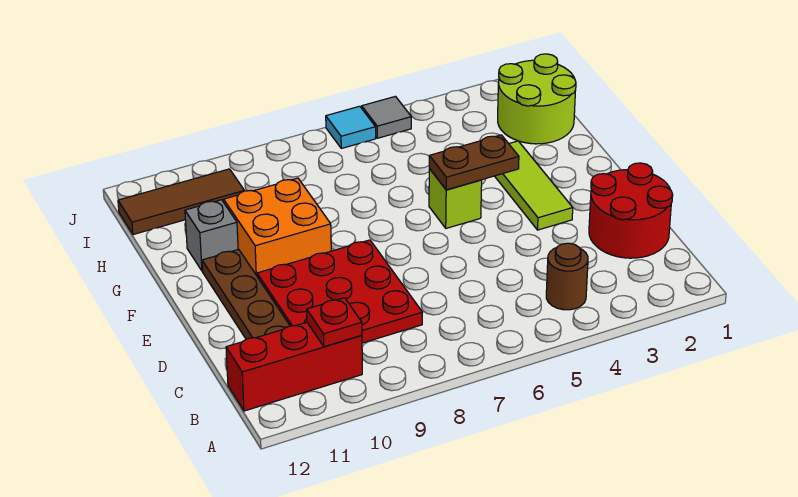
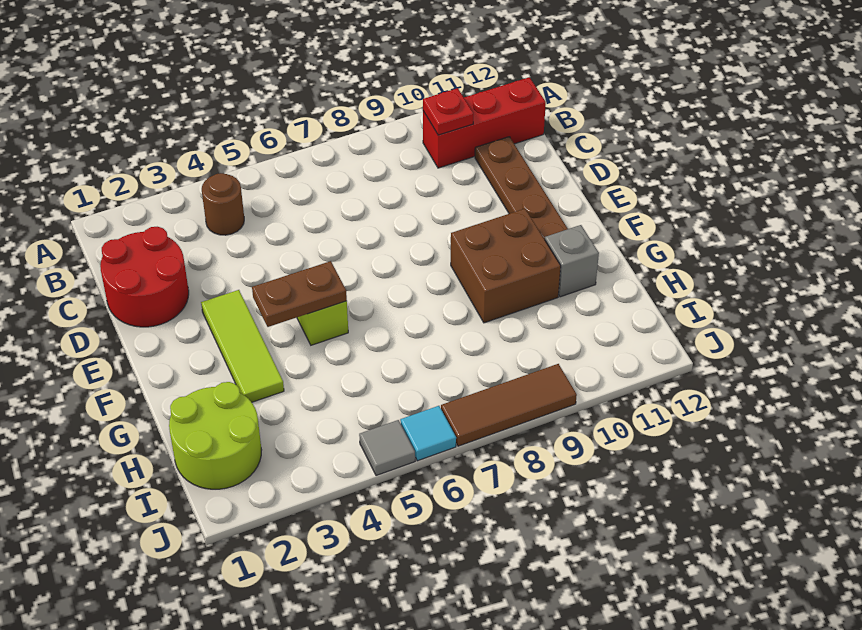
red plate C8:E10 level 1 -> none
orange brick F9:G10 level 1 -> brown brick F9:G10 level 1
brown tile I10:I12 level 1 -> brown tile J7:J9 level 1

